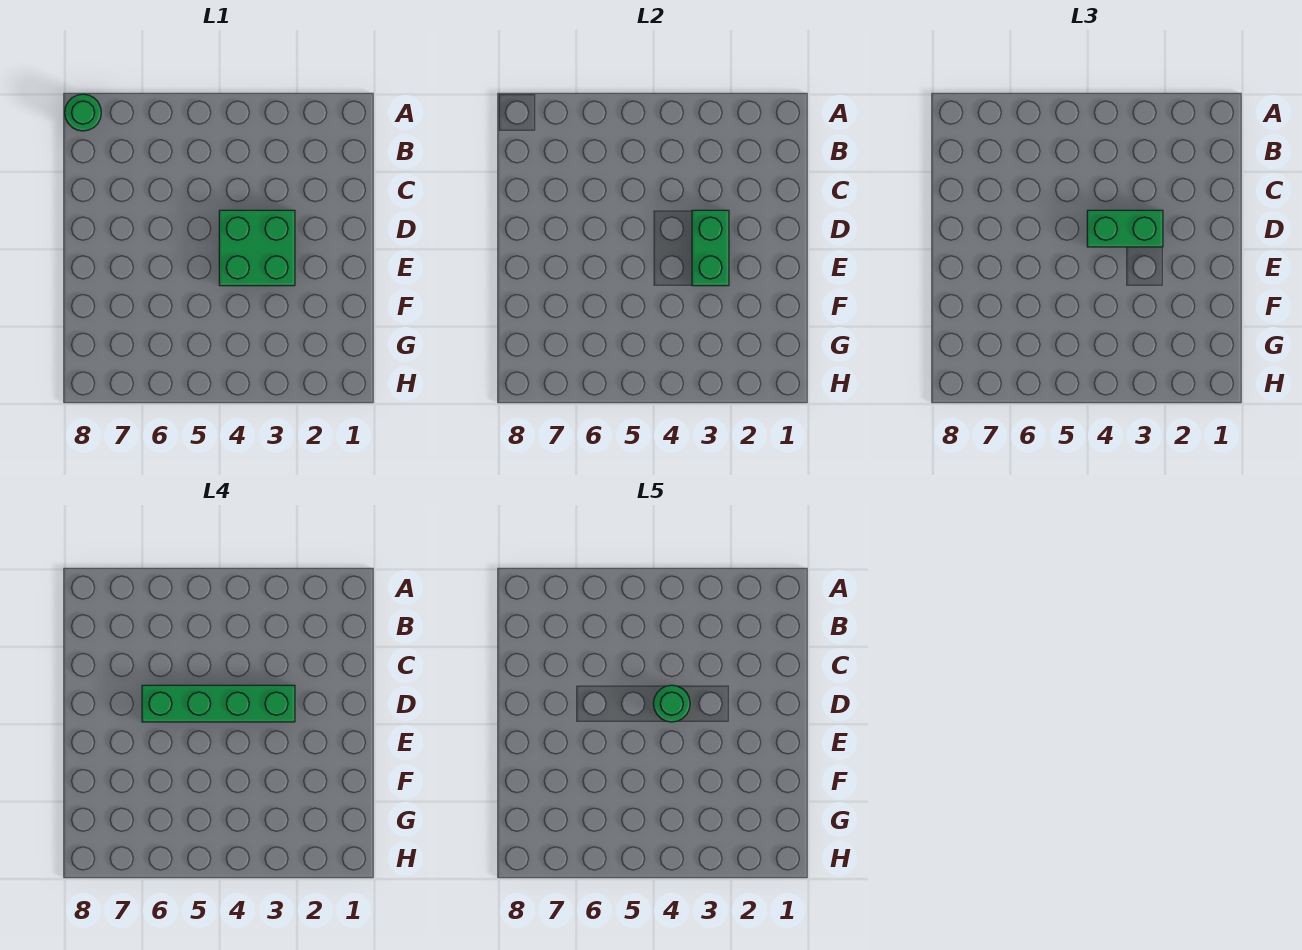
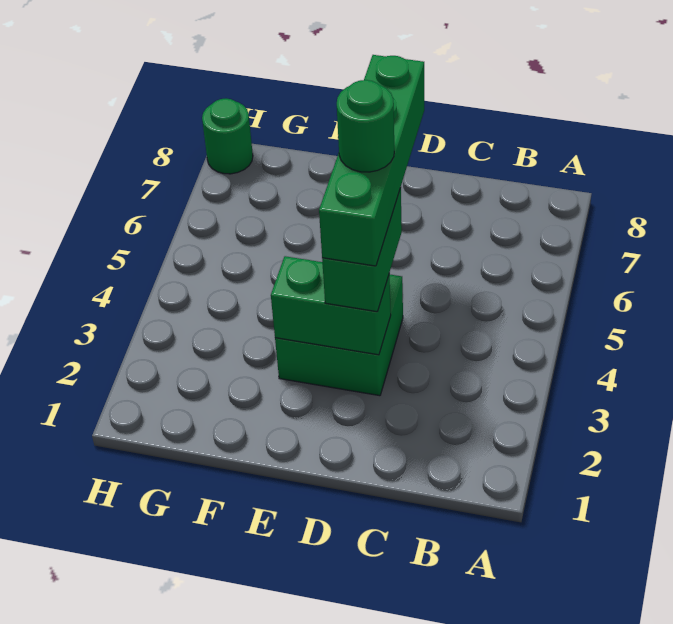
green round brick A8 level 1 -> green round brick H8 level 1

